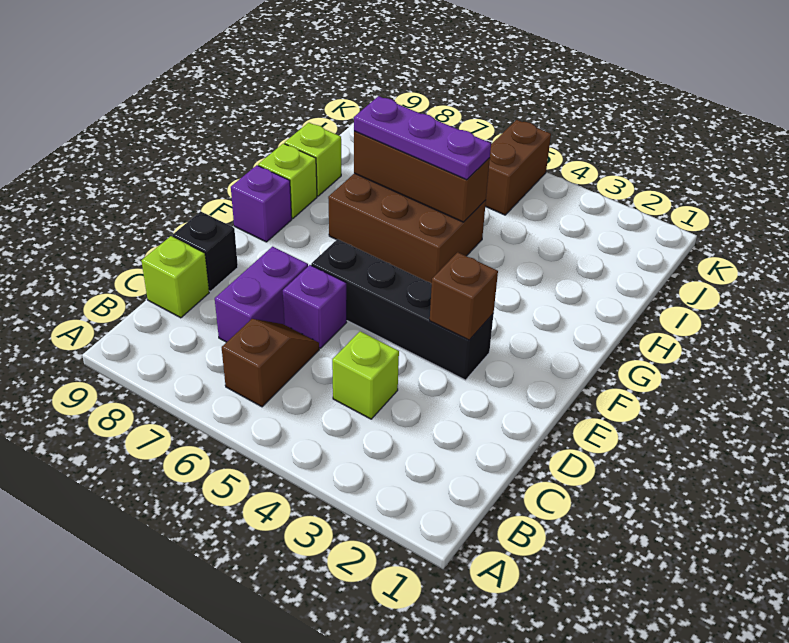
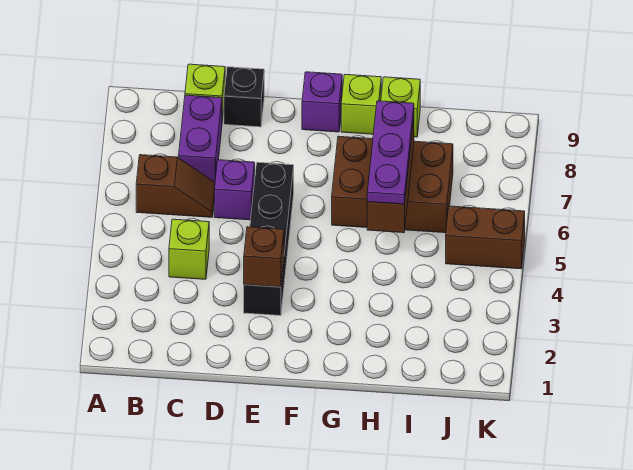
purple brick C7:D7 level 1 -> purple brick C7:C8 level 1
brown brick G5:H7 level 1 -> brown brick G6:I7 level 1

